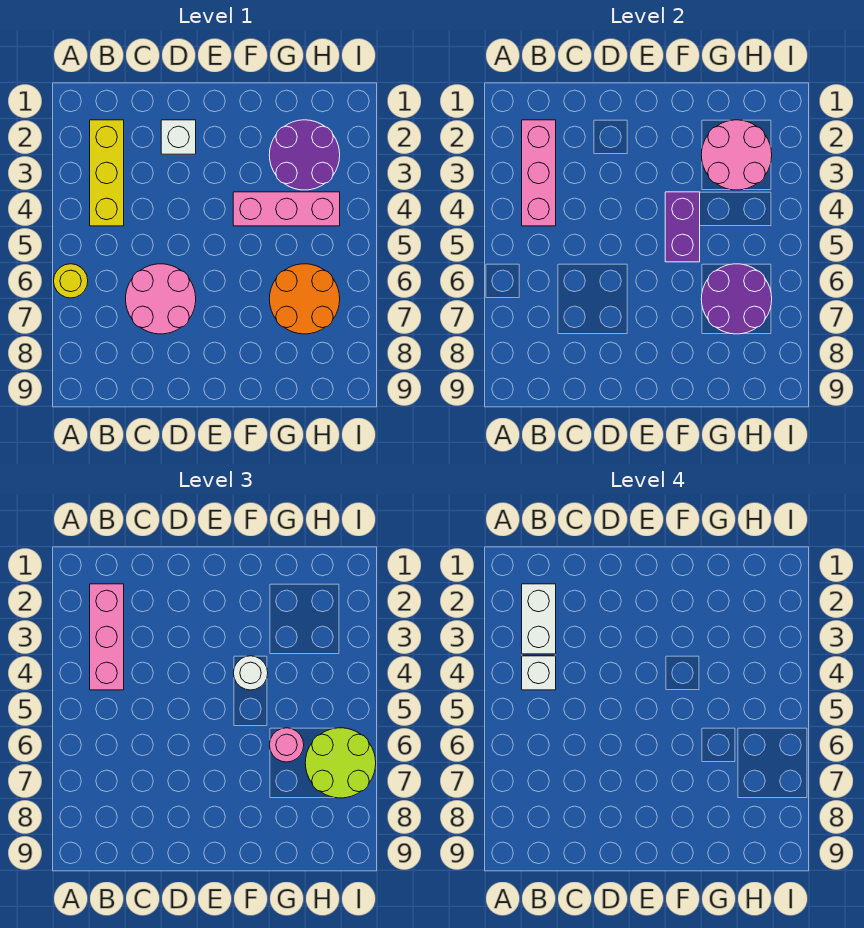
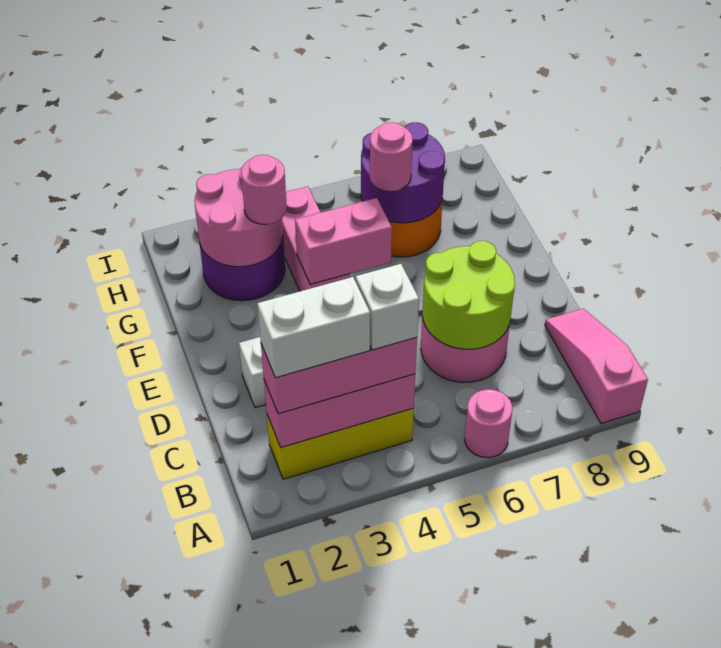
yellow round brick A6 level 1 -> pink round brick A6 level 1
none -> pink slope A9:C9 level 1 top A
purple brick F4:F5 level 2 -> pink brick F4:F5 level 2
white round brick F4 level 3 -> none
none -> pink round brick G3 level 3
lime round brick H6:I7 level 3 -> lime round brick C6:D7 level 2

